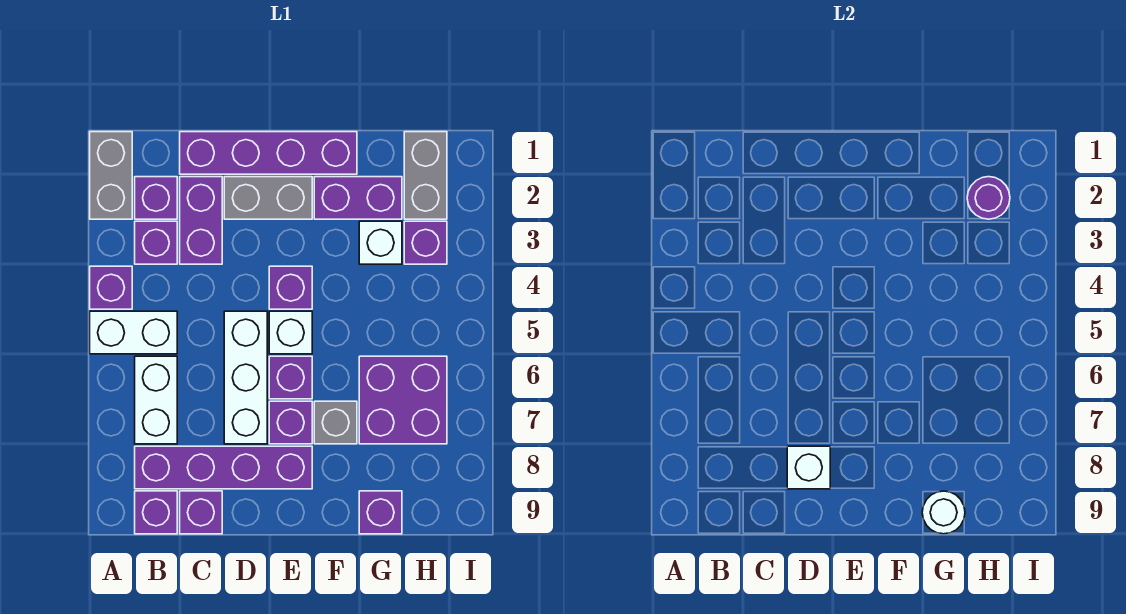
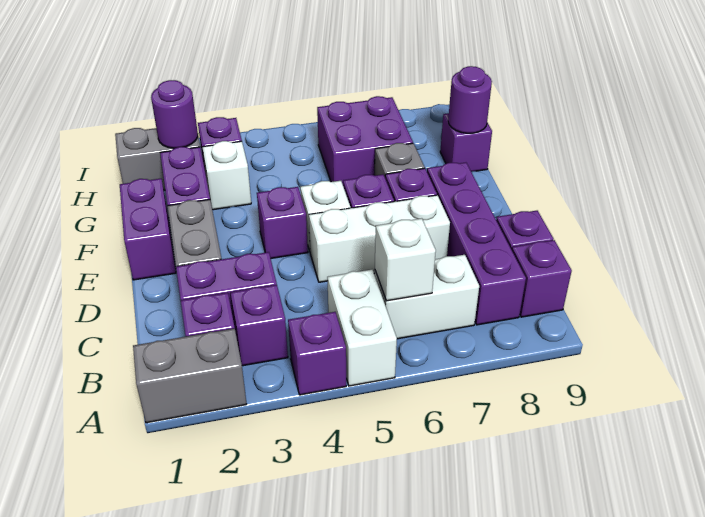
purple brick C1:F1 level 1 -> purple brick E1:F1 level 1
white brick D8 level 2 -> white brick B6 level 2
white round brick G9 level 2 -> purple round brick G9 level 2

